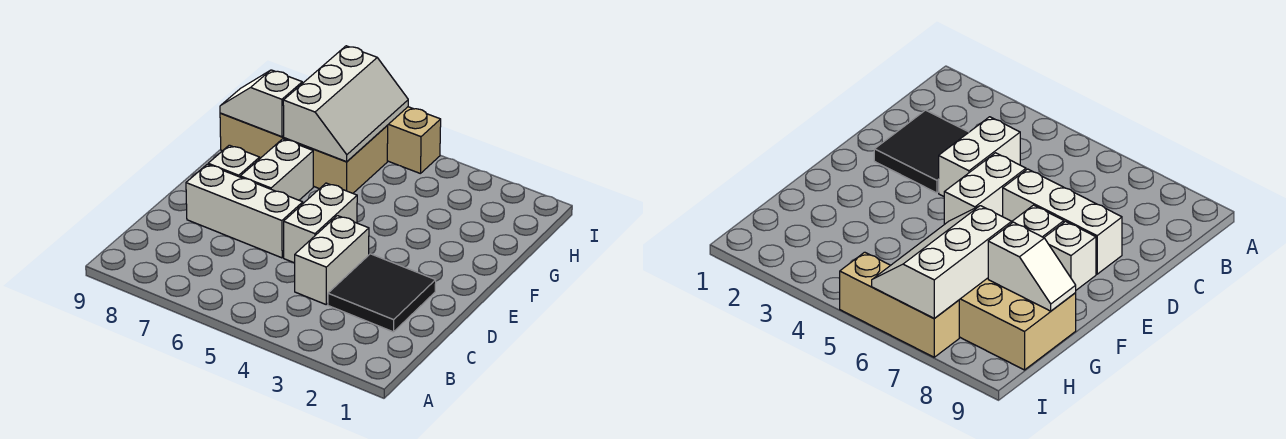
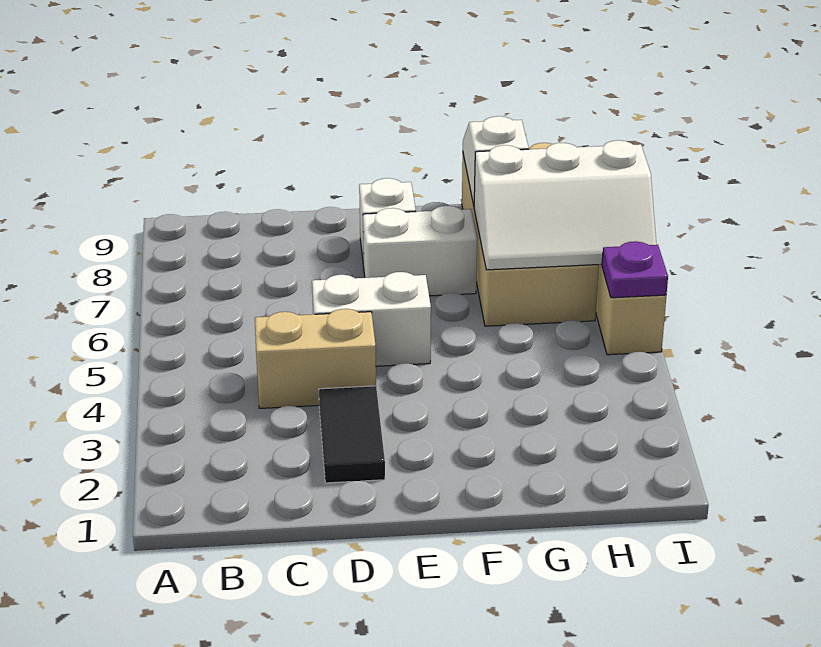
black tile C2:D3 level 1 -> black tile D2:D3 level 1
white brick C4:D4 level 1 -> tan brick C4:D4 level 1
white brick D6:D8 level 1 -> none
none -> purple plate I5 level 2

